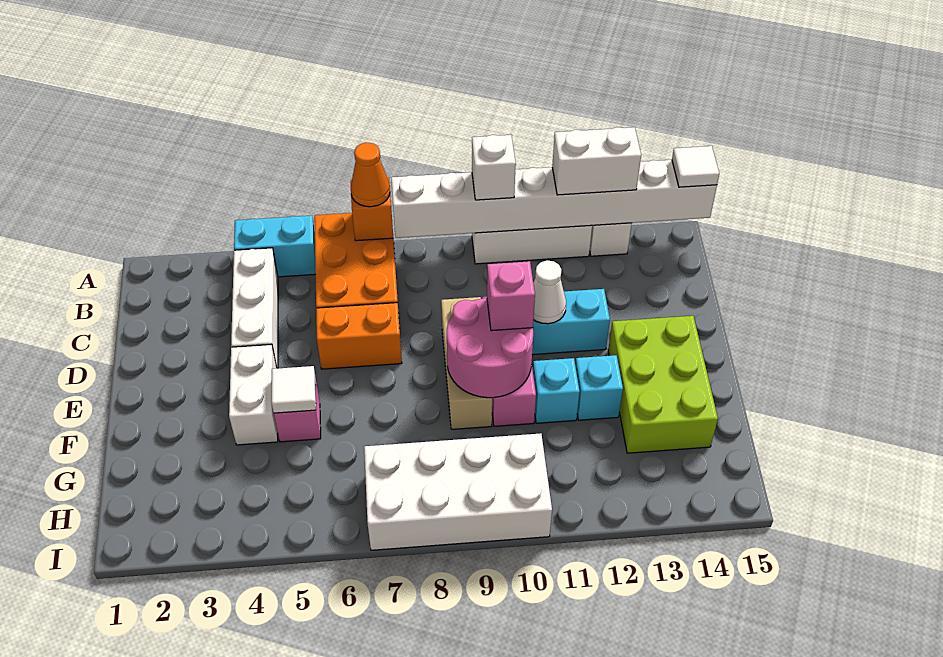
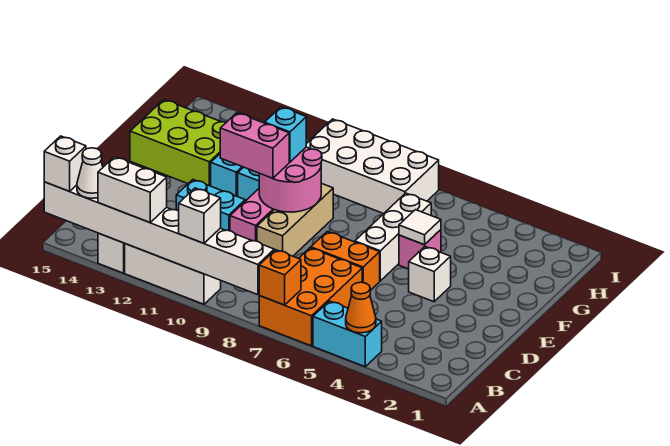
orange cone A7 level 3 -> orange cone A4 level 2
white tile A15 level 3 -> white brick A15 level 3
white brick B4:D4 level 1 -> white brick E6:G6 level 1
white cone D11 level 2 -> white cone A14 level 3
white brick E4:F4 level 1 -> white brick E4 level 1
pink brick E10 level 3 -> pink brick E10:E11 level 3
lime brick E13:G14 level 1 -> lime brick F13:G15 level 1
none -> cyan brick F10 level 3

